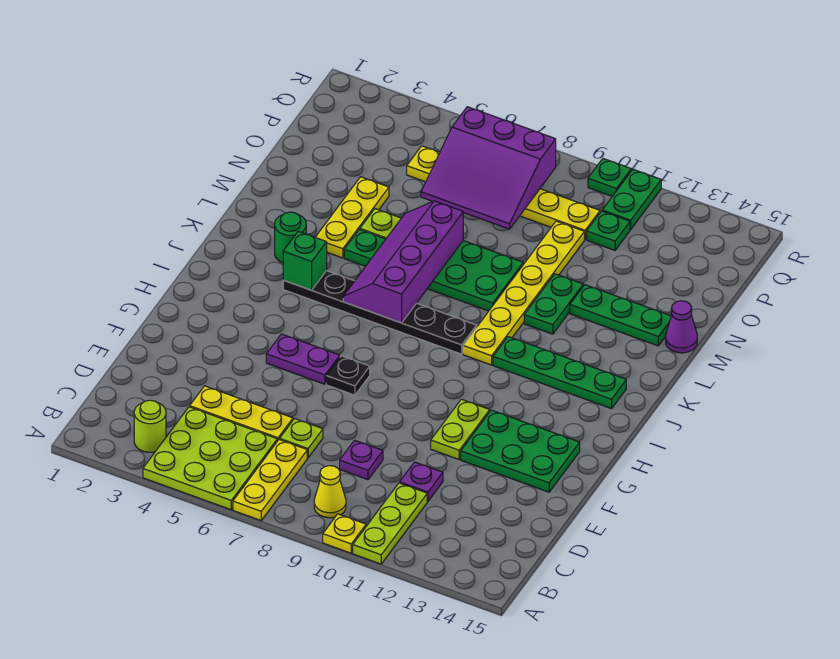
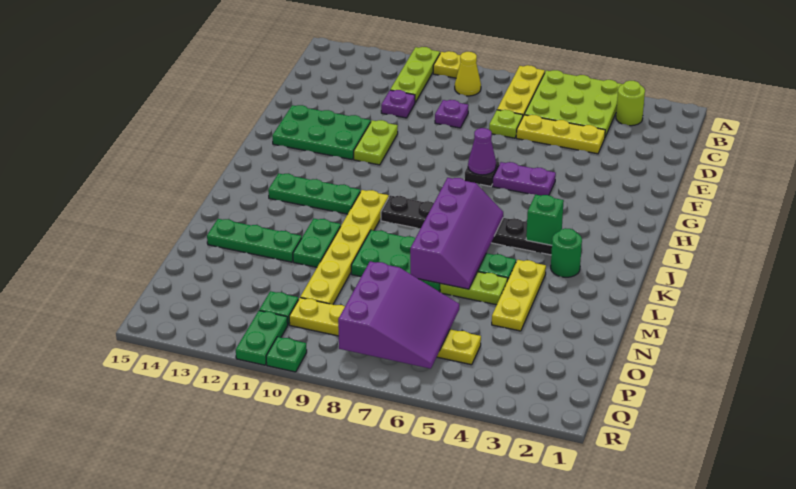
green plate J11:J14 level 1 -> green plate J11:J13 level 1
purple cone M15 level 1 -> purple cone G7 level 2
purple slope O6:Q8 level 2 top Q -> purple slope O6:Q8 level 2 top 8

